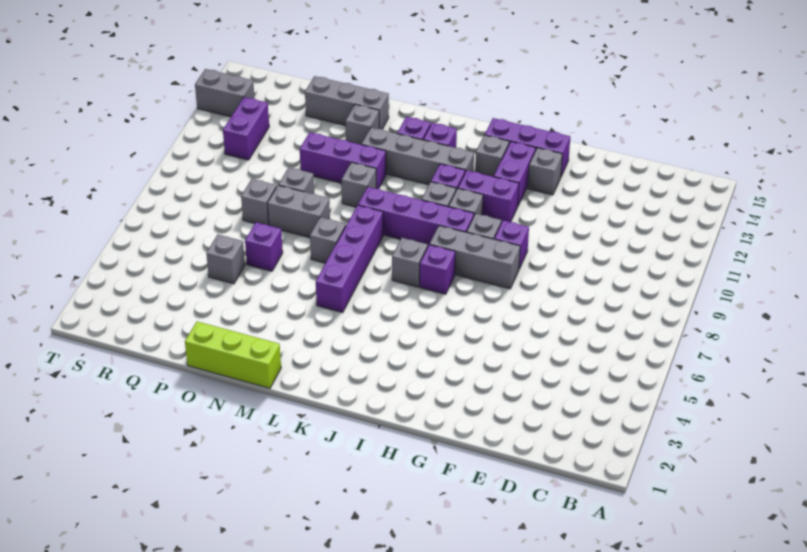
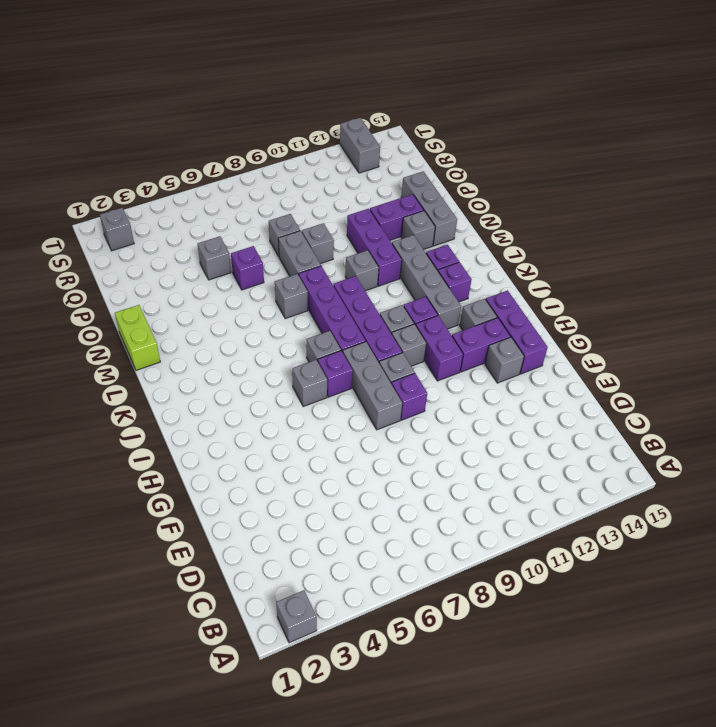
none -> grey brick A2 level 1
none -> grey brick I6 level 1
purple brick L5:L8 level 1 -> purple brick J8:M8 level 1
lime brick M1:O1 level 1 -> lime brick M1:N1 level 1
purple brick R11:R12 level 1 -> purple brick O12:O13 level 1
none -> grey brick S2 level 1

